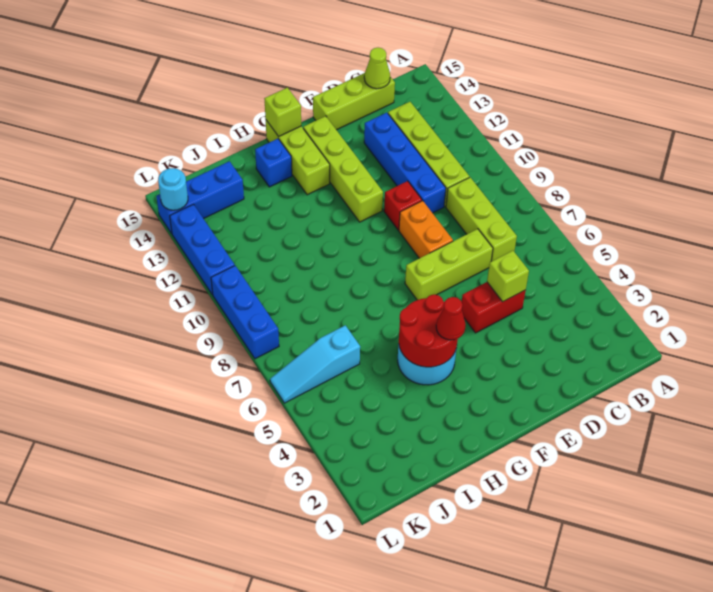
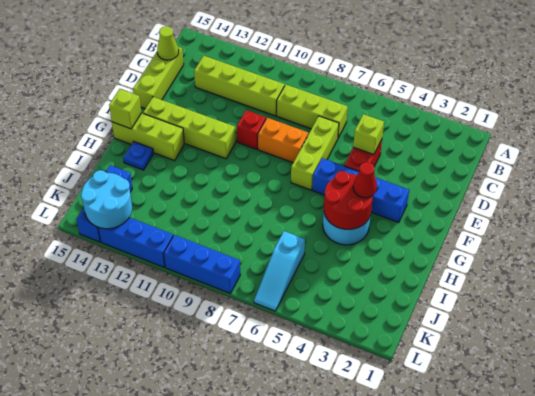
blue brick D10:D13 level 1 -> blue brick F3:F6 level 1
blue brick H14 level 1 -> blue plate H14 level 1
cyan round brick L14 level 2 -> cyan round brick K13:L14 level 2

